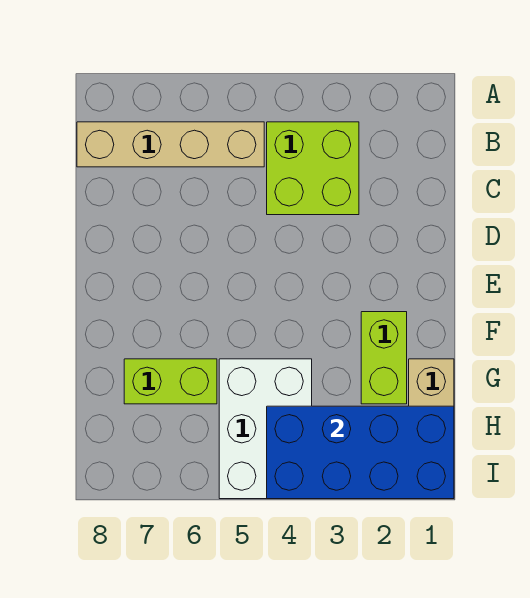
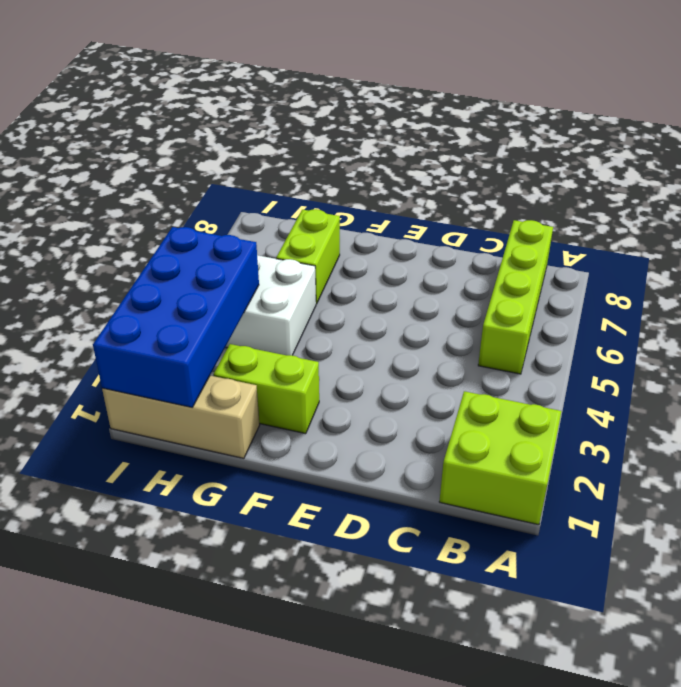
lime brick B3:C4 level 1 -> lime brick A1:B2 level 1
tan brick B5:B8 level 1 -> lime brick B5:B8 level 1

